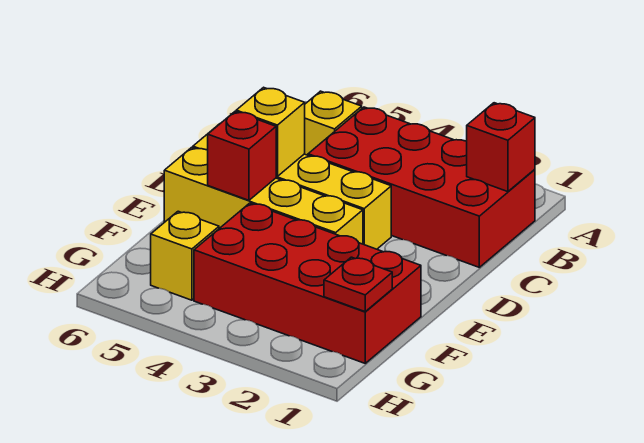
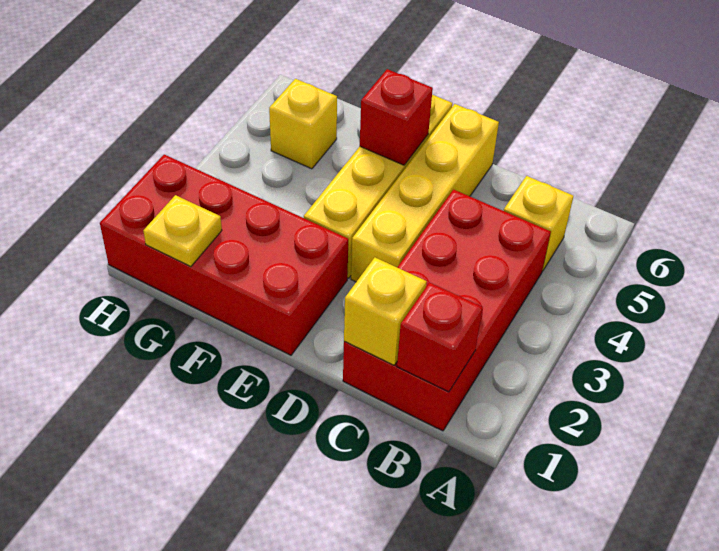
yellow brick D5 level 2 -> yellow brick C1 level 2
red brick F1:G4 level 1 -> red brick E1:H2 level 1
red plate G1 level 2 -> yellow plate G1 level 2

